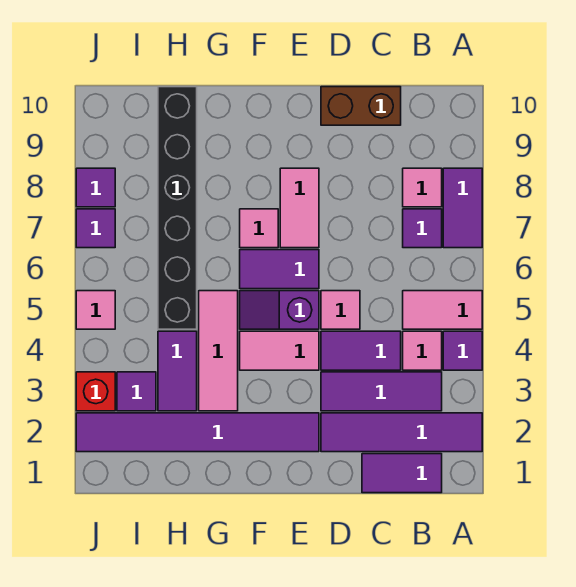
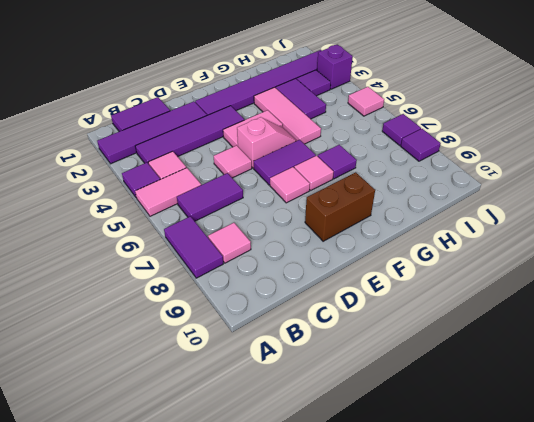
purple tile B3:D3 level 1 -> purple tile B3:E3 level 1
purple tile B7 level 1 -> purple tile G7 level 1
purple tile C4:D4 level 1 -> purple tile B6:C6 level 1
brown brick C10:D10 level 1 -> brown brick E9:F9 level 1
purple slope E5:F5 level 1 top E -> pink slope E5:F5 level 1 top E
pink tile E7:E8 level 1 -> pink tile E7 level 1
black brick H5:H10 level 1 -> none
red brick J3 level 1 -> purple brick J3 level 1

